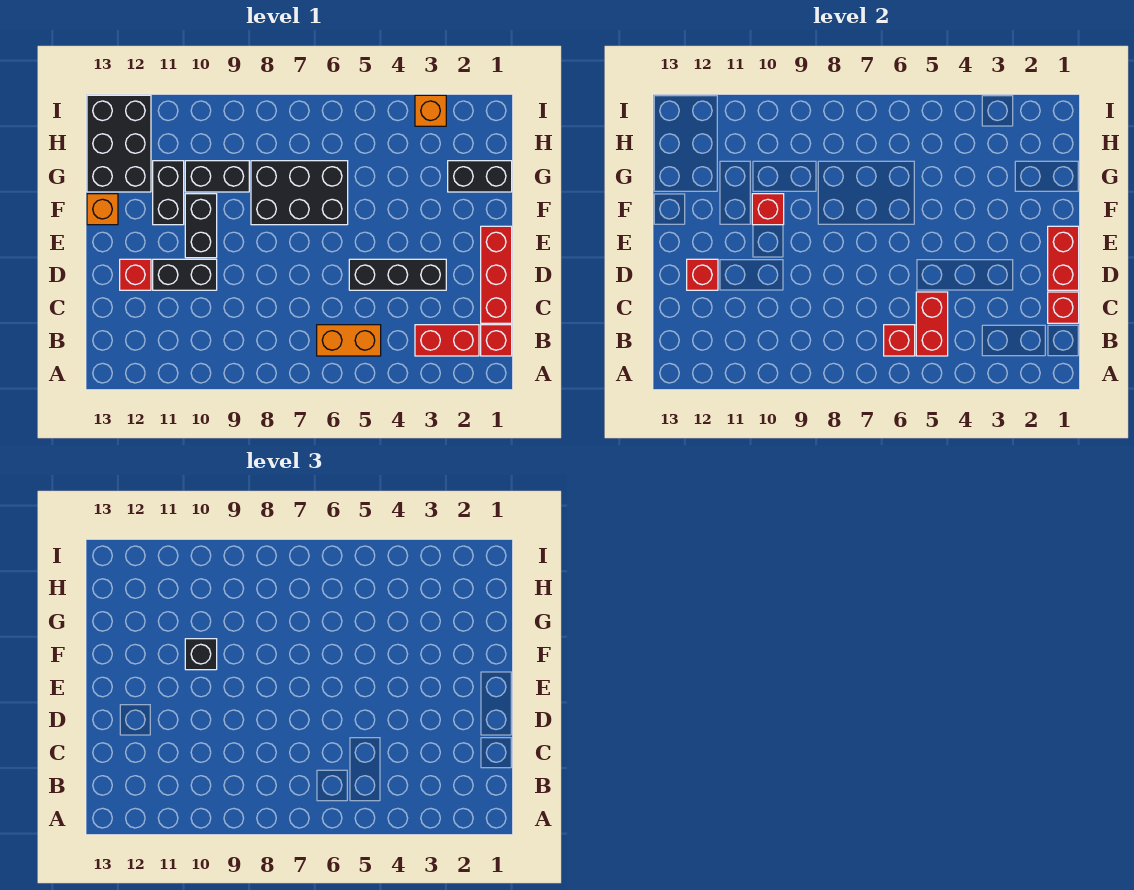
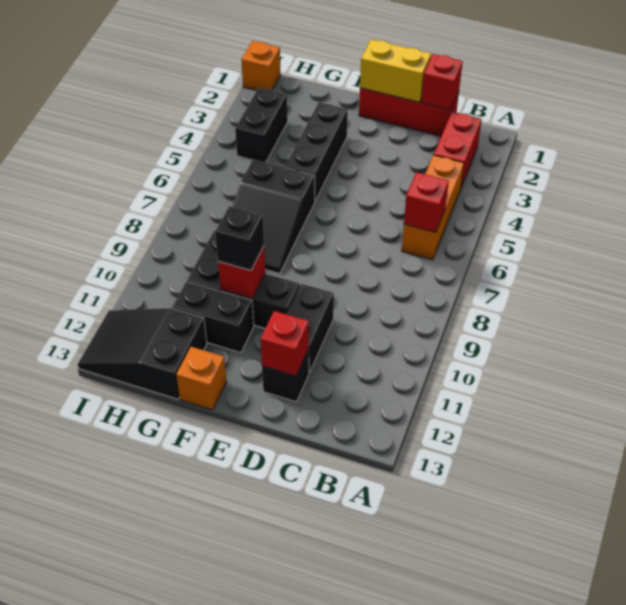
red brick B1 level 1 -> none
orange brick B5:B6 level 1 -> orange brick B4:B6 level 1
red brick B5:C5 level 2 -> none
red brick D1:E1 level 2 -> yellow brick D1:E1 level 2
black brick D3:D5 level 1 -> black brick F3:F5 level 1
red brick D12 level 1 -> black brick D12 level 1
black brick F6:G8 level 1 -> black slope F6:G8 level 1 top 6
black brick G1:G2 level 1 -> black brick H3:H4 level 1
black brick G12:I13 level 1 -> black slope G12:I13 level 1 top G
orange brick I3 level 1 -> orange brick I1 level 1

